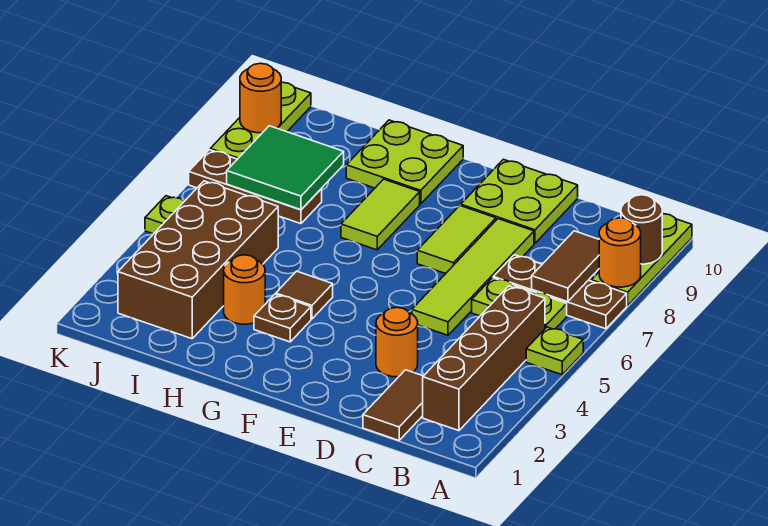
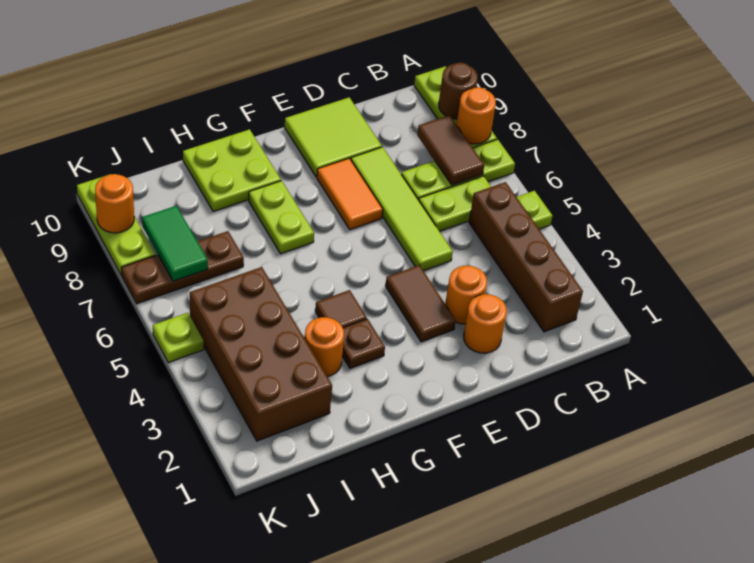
brown plate A7:C7 level 1 -> lime plate A7:C7 level 1
brown tile C1:C2 level 1 -> brown tile E3:E4 level 1
none -> orange round brick D2 level 1
lime plate D9:E10 level 1 -> lime tile D9:E10 level 1
lime tile E7:E8 level 1 -> orange tile E7:E8 level 1
lime tile G7:G8 level 1 -> lime plate G7:G8 level 1
green tile I7:J8 level 2 -> green tile J7:J8 level 2

